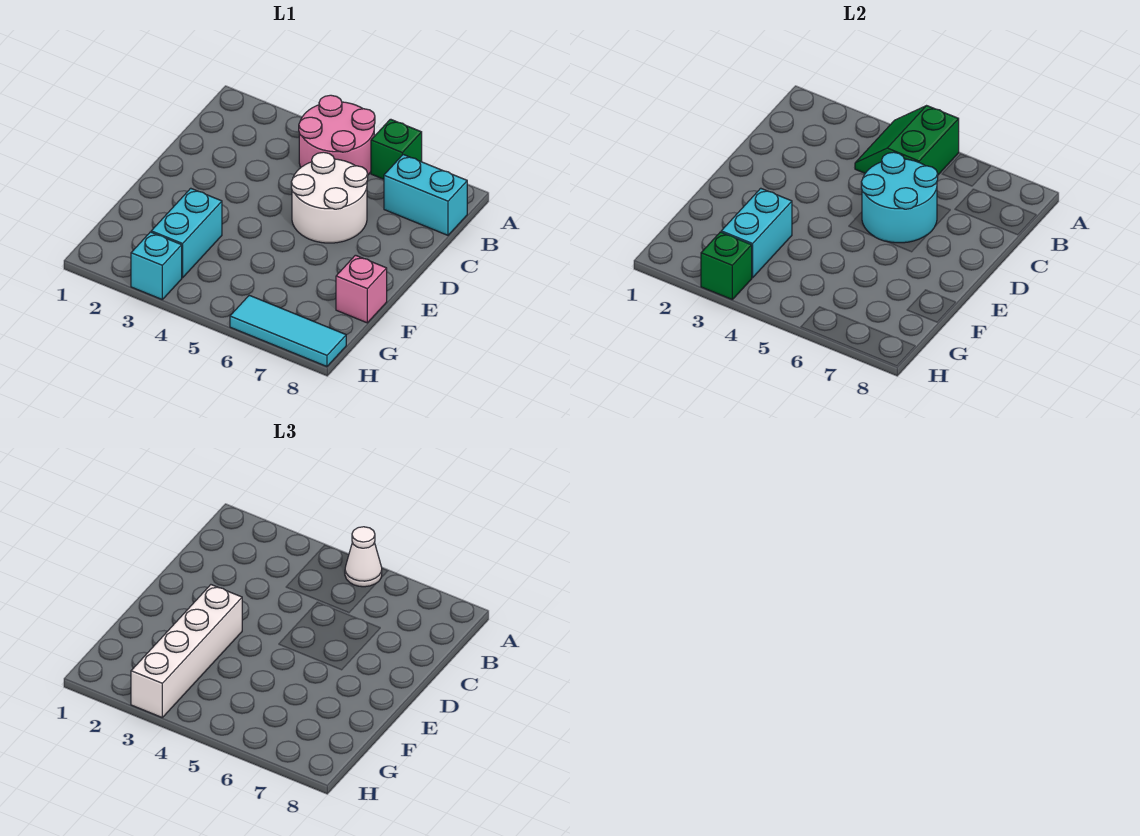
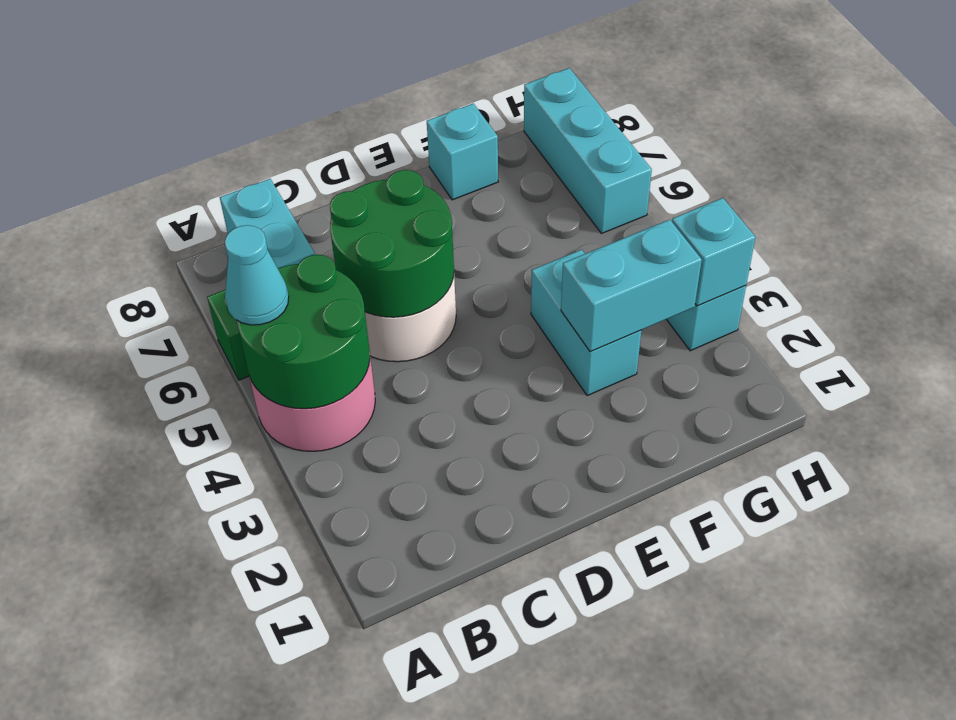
green slope A4:B5 level 2 top 5 -> green round brick A4:B5 level 2
white cone A5 level 3 -> cyan cone A5 level 3
cyan round brick C5:D6 level 2 -> green round brick C5:D6 level 2
white brick E3:H3 level 3 -> none
cyan brick F3:G3 level 1 -> cyan brick F3:F4 level 1
pink brick F8 level 1 -> cyan brick F8 level 1
green brick H3 level 2 -> cyan brick H3 level 2
cyan tile H6:H8 level 1 -> cyan brick H6:H8 level 1

